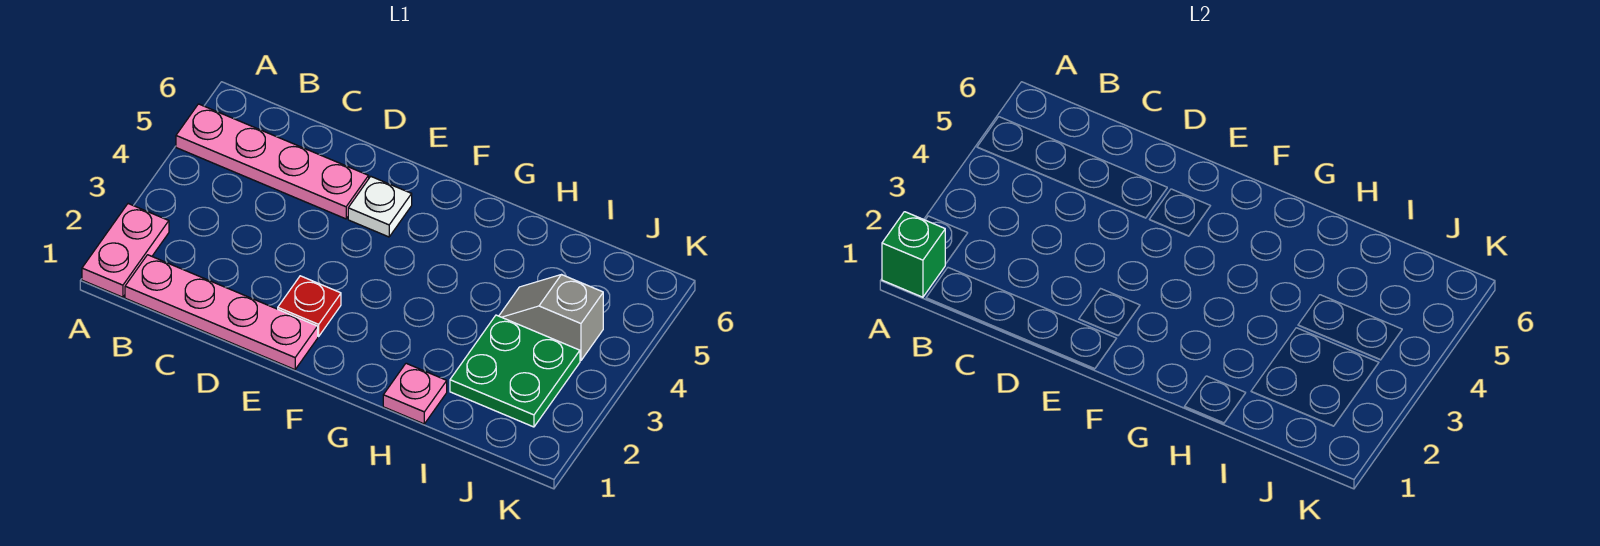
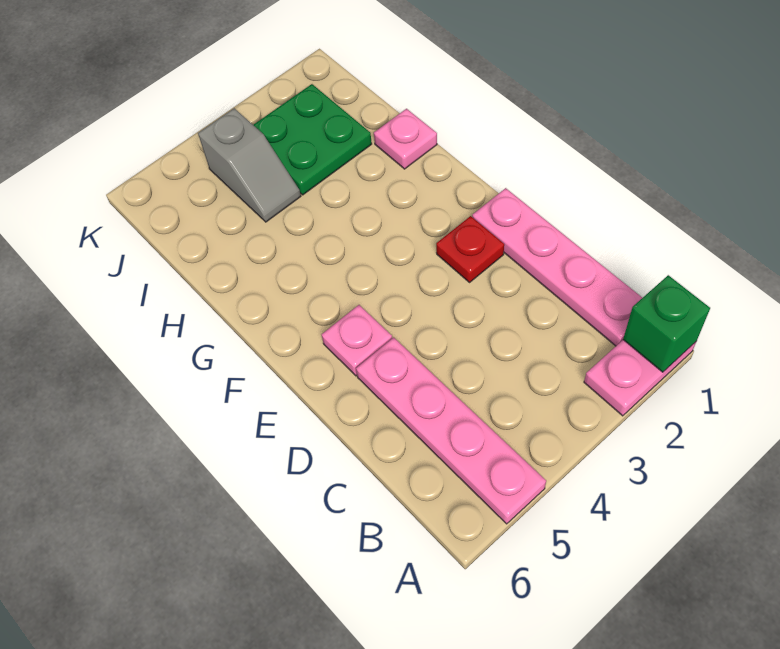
white plate E5 level 1 -> pink plate E5 level 1

